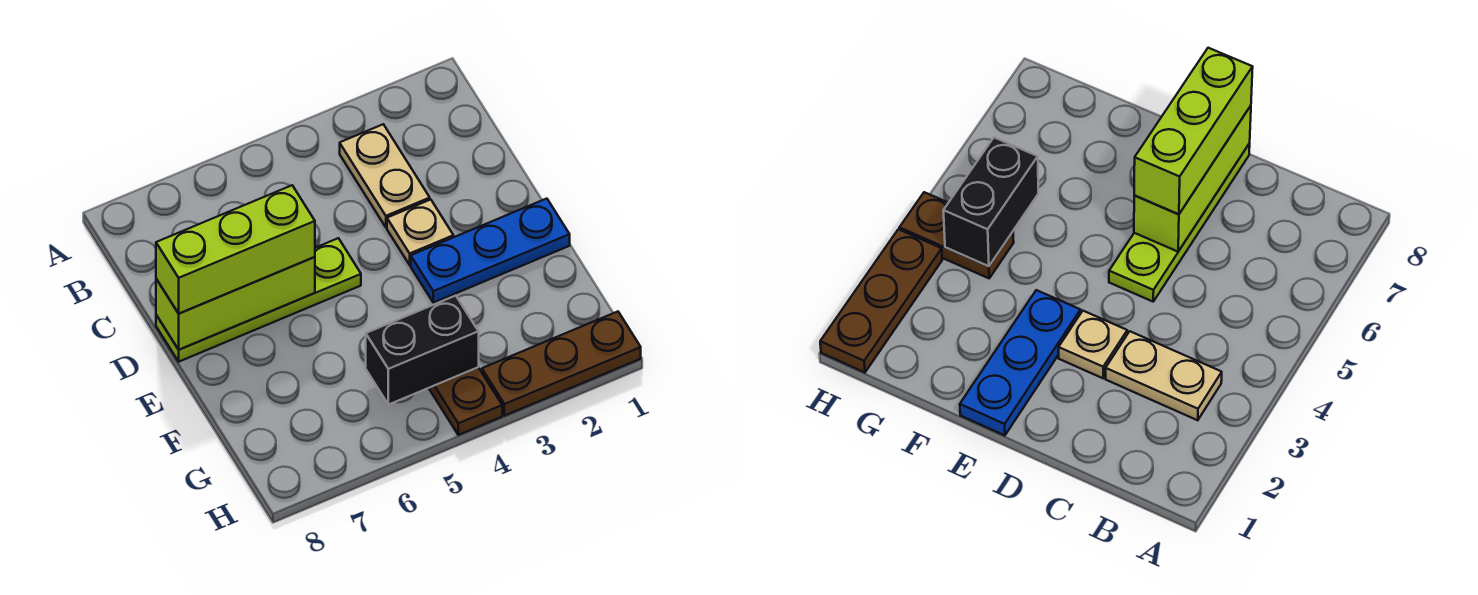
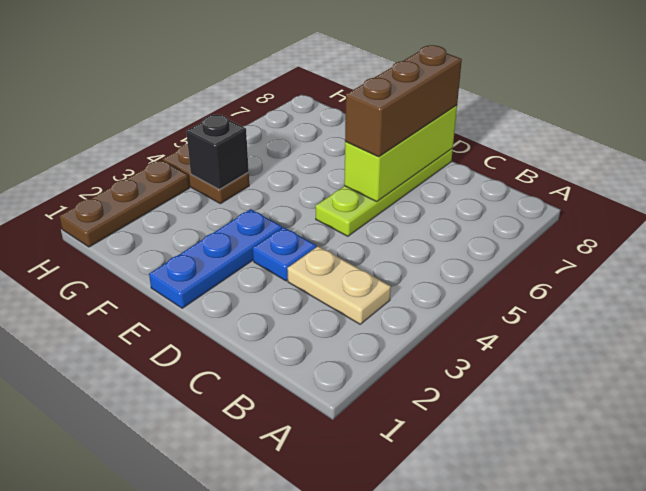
tan plate D3 level 1 -> blue plate D3 level 1
lime brick D6:D8 level 3 -> brown brick D6:D8 level 3
black brick G4:G5 level 2 -> black brick G4 level 2

